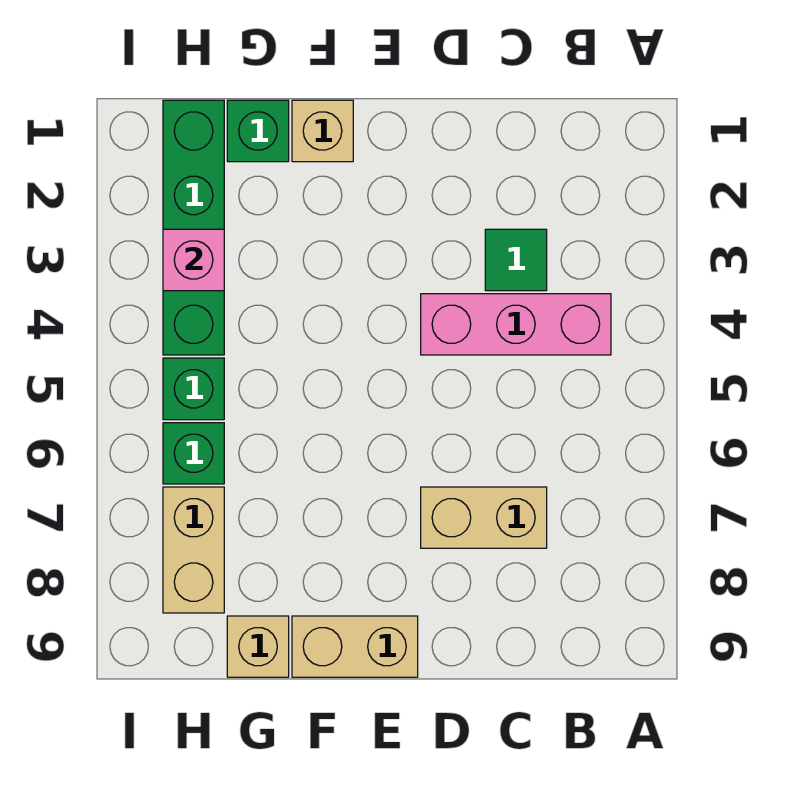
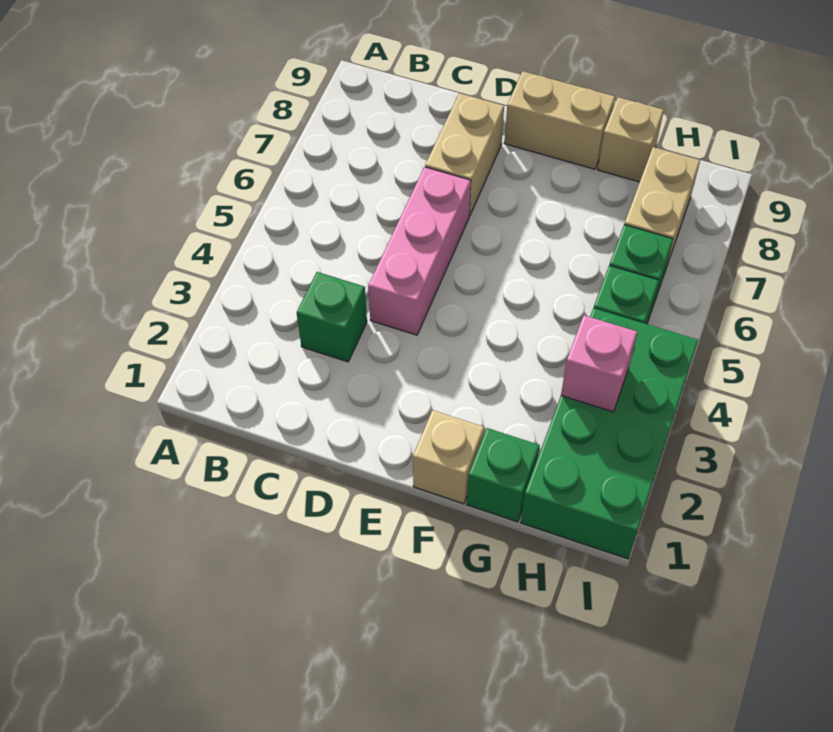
pink brick B4:D4 level 1 -> pink brick D4:D6 level 1
green tile C3 level 1 -> green brick C3 level 1
tan brick C7:D7 level 1 -> tan brick D7:D8 level 1
green brick H1:H4 level 1 -> green brick H1:I4 level 1

